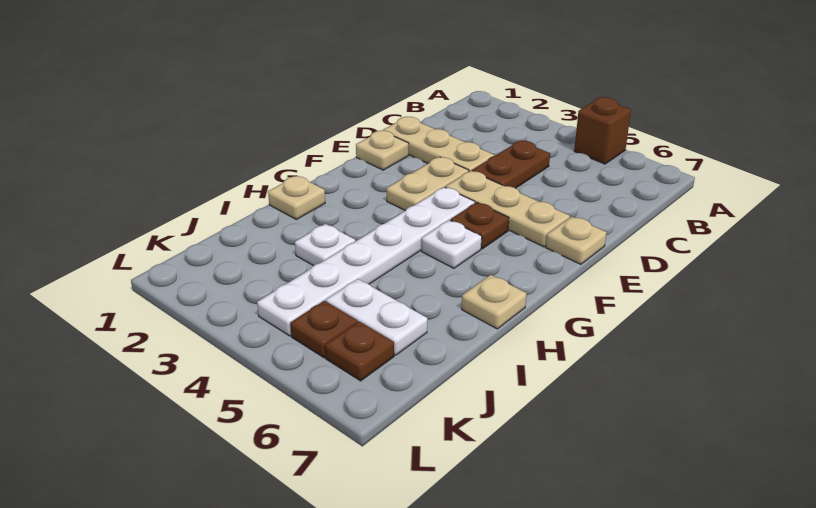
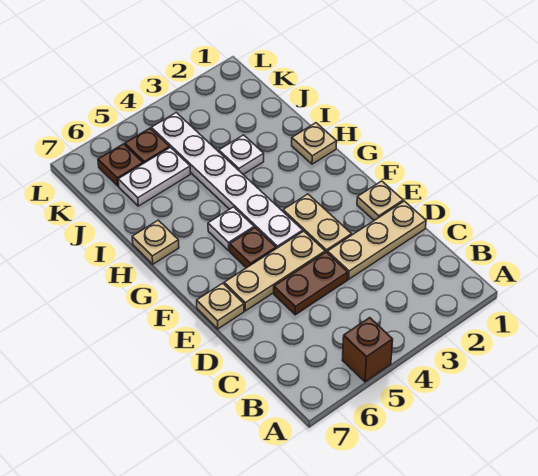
brown plate C4:D4 level 1 -> brown plate D4:D5 level 1

